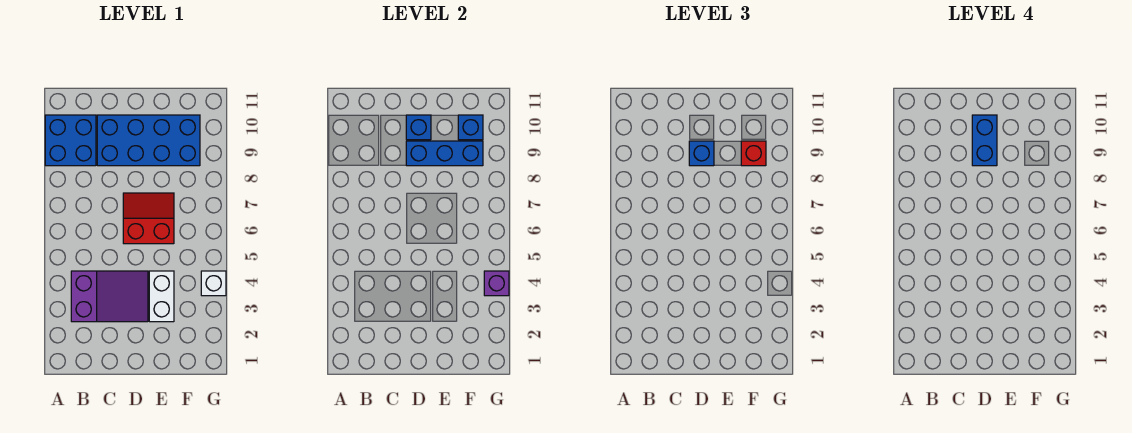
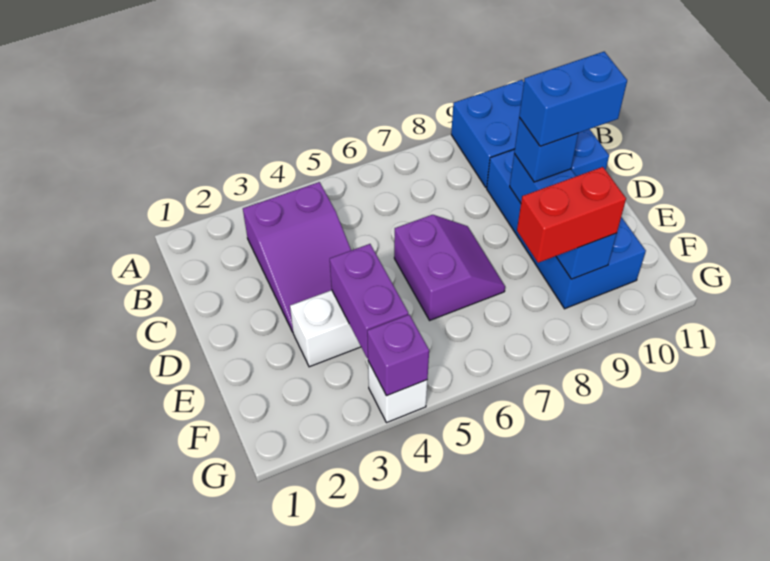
red slope D6:E7 level 1 top 6 -> purple slope D6:E7 level 1 top 6
none -> purple brick E4:F4 level 2
red brick F9 level 3 -> red brick F8:F9 level 3
blue brick F10 level 2 -> none

